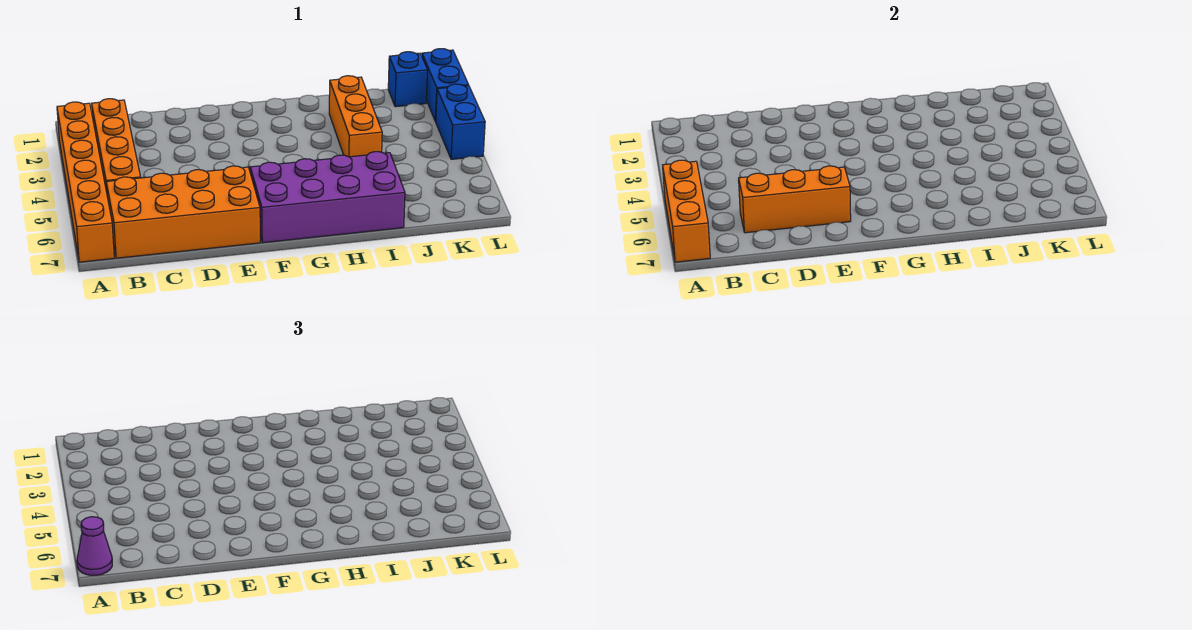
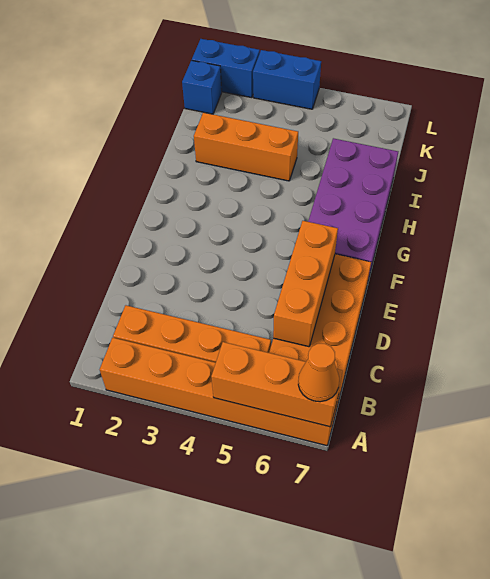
purple cone A7 level 3 -> orange cone A7 level 3

